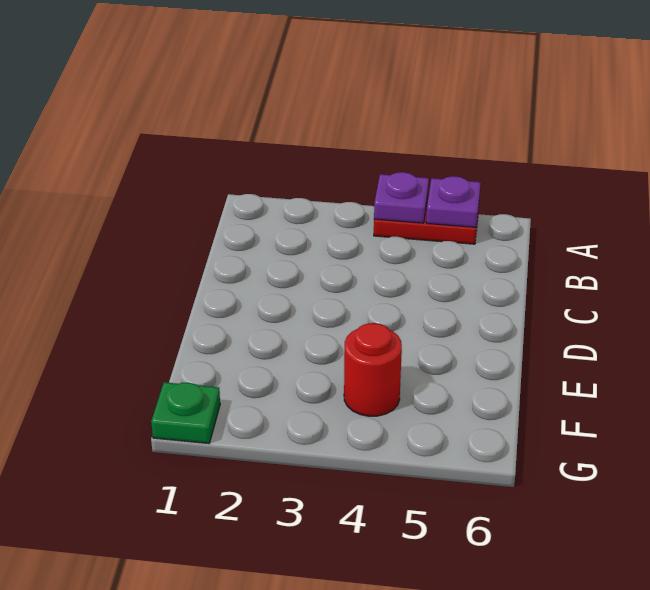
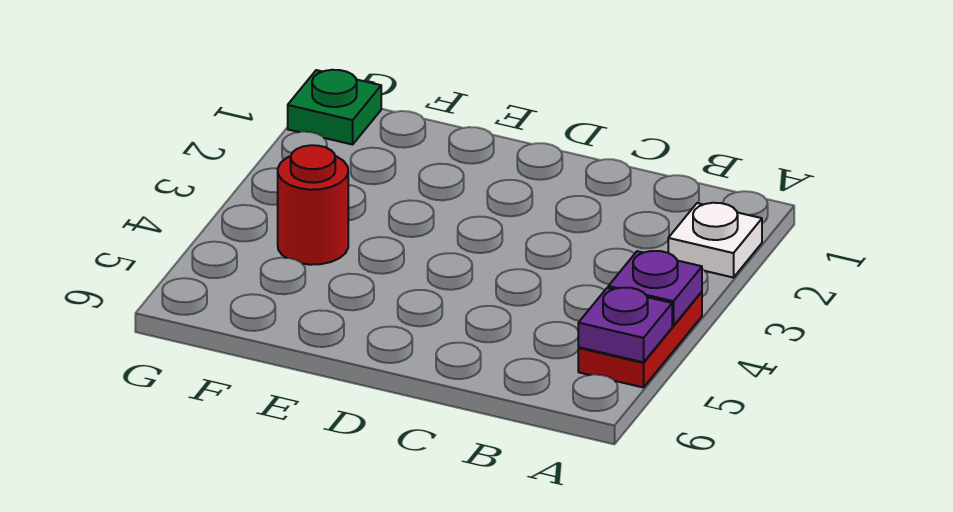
none -> white plate A2 level 1

